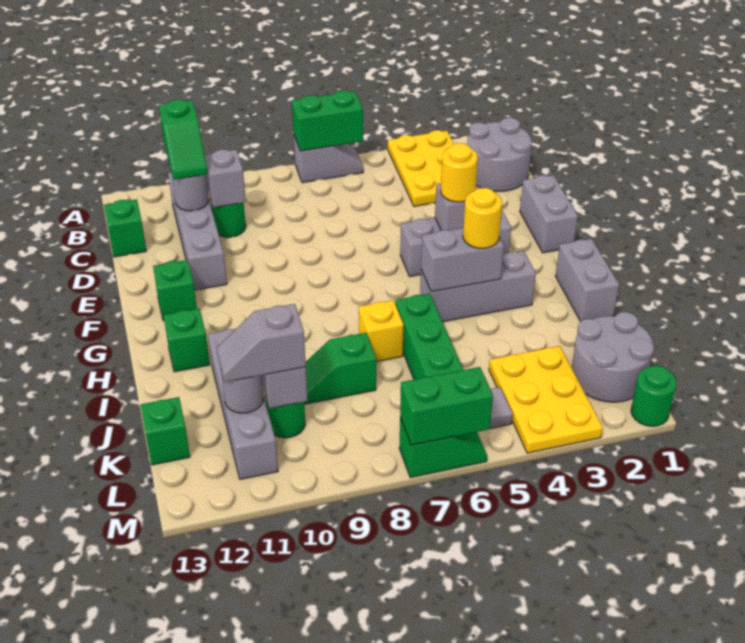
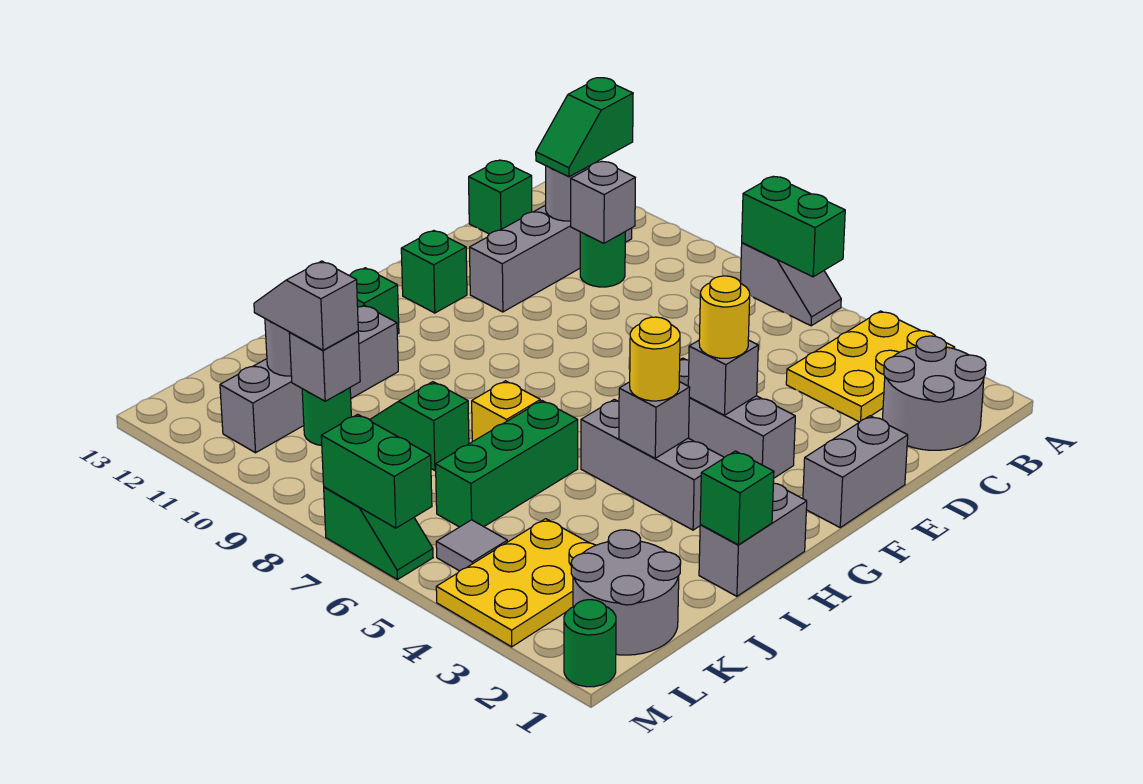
grey brick H4:H5 level 2 -> grey brick H4 level 2
green brick K13 level 1 -> green brick I1 level 2

